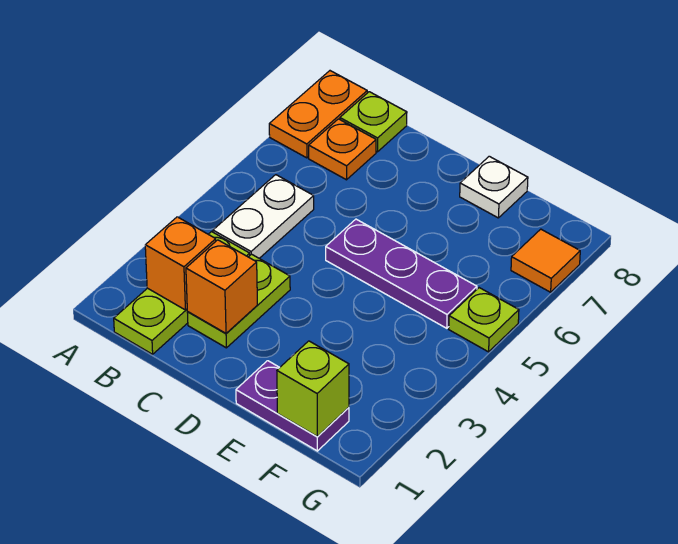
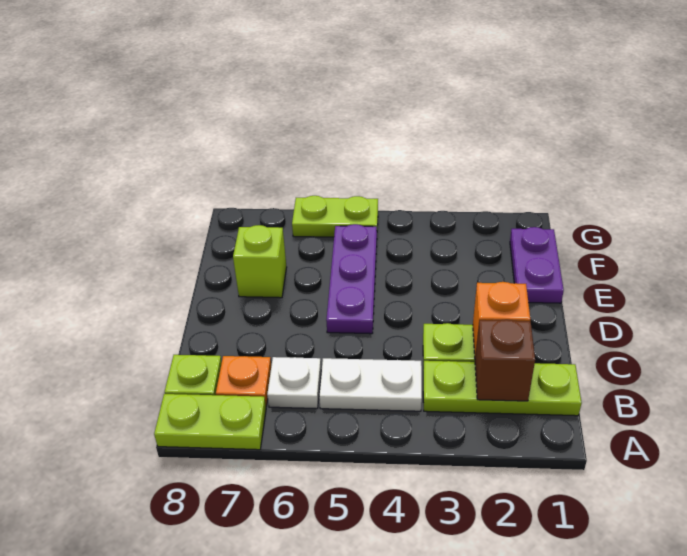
orange plate A7:A8 level 1 -> lime plate A7:A8 level 1
orange brick B2 level 2 -> brown brick B2 level 2
white plate E8 level 1 -> white plate B6 level 1
lime brick F1 level 2 -> lime brick E7 level 1
lime plate G5 level 1 -> lime plate G5:G6 level 1
orange tile G7 level 1 -> none

